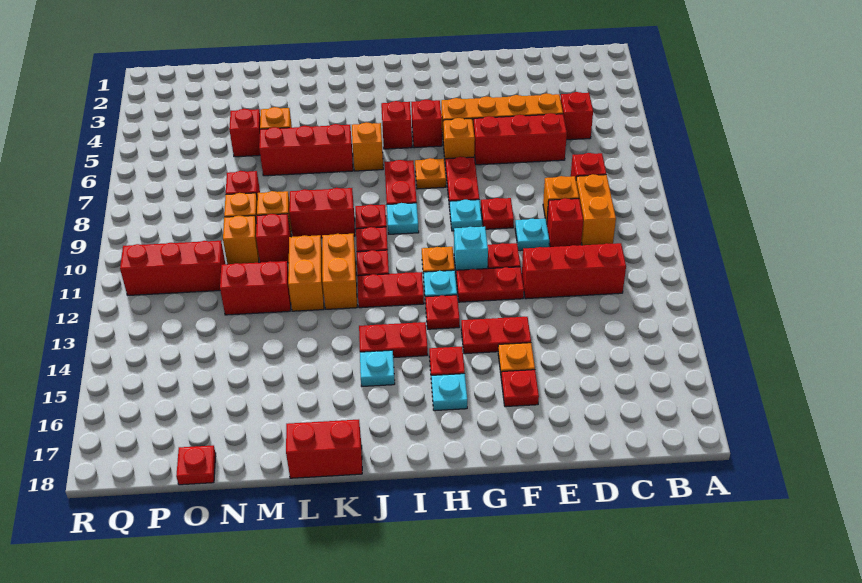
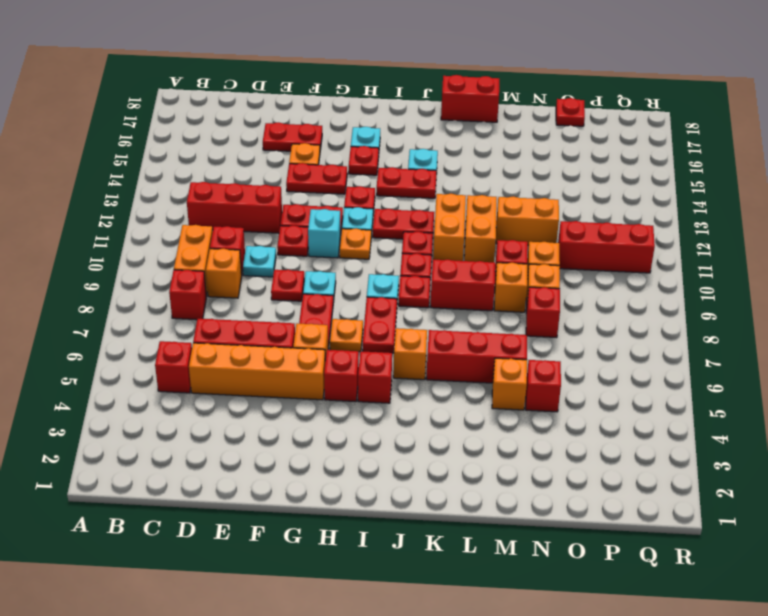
red plate F16 level 1 -> red plate E16:F16 level 1
red brick M12:N12 level 1 -> orange brick M12:N12 level 1

